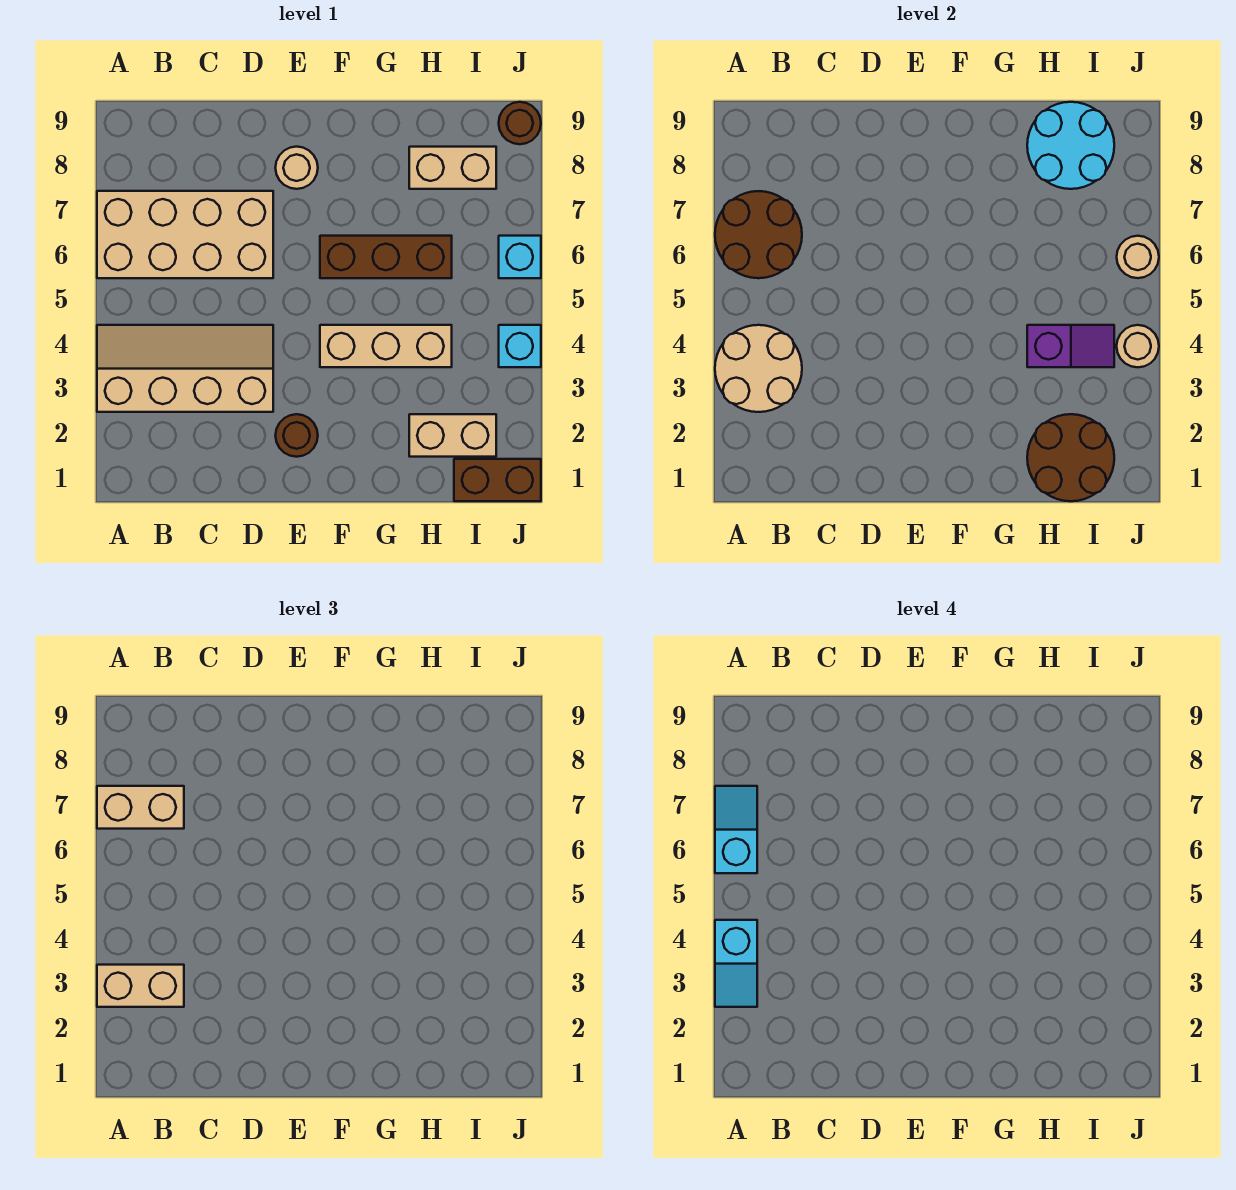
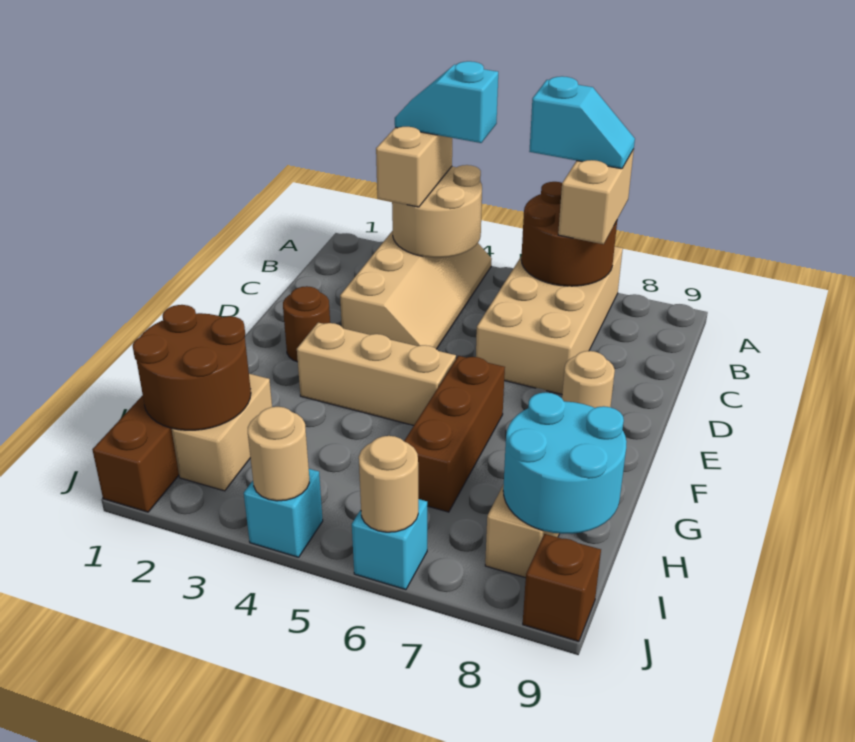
tan brick F4:H4 level 1 -> tan brick F3:F5 level 1
purple slope H4:I4 level 2 top H -> none
brown round brick J9 level 1 -> brown brick J9 level 1

